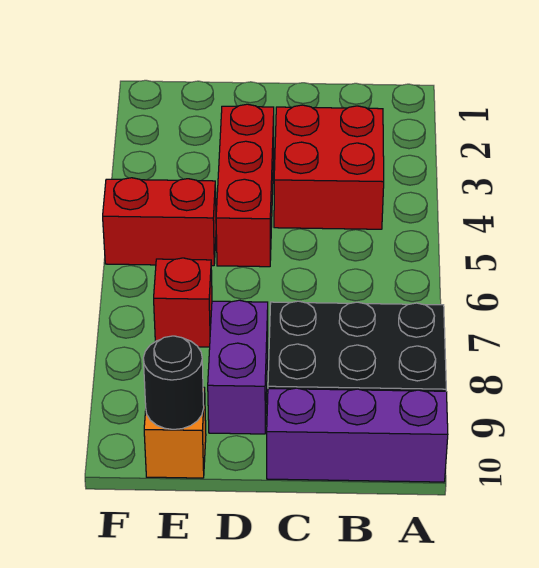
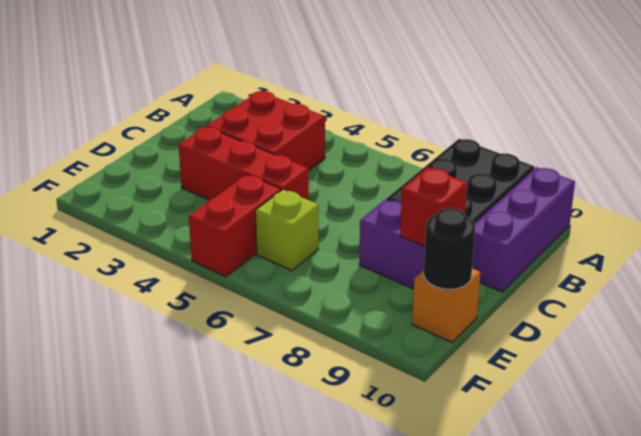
none -> lime brick E6 level 1
red brick E7 level 1 -> red brick D9 level 2

